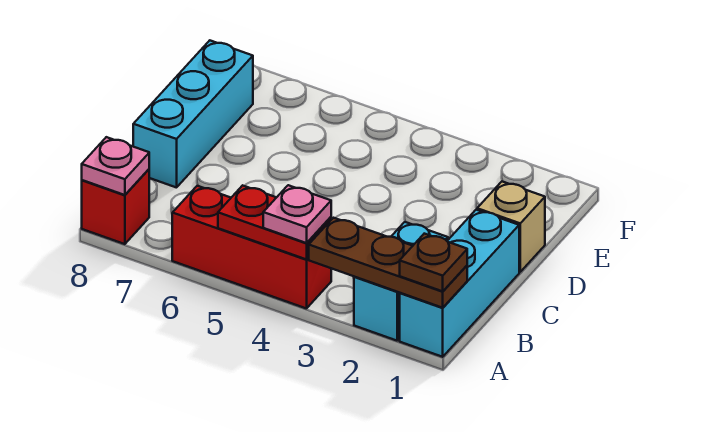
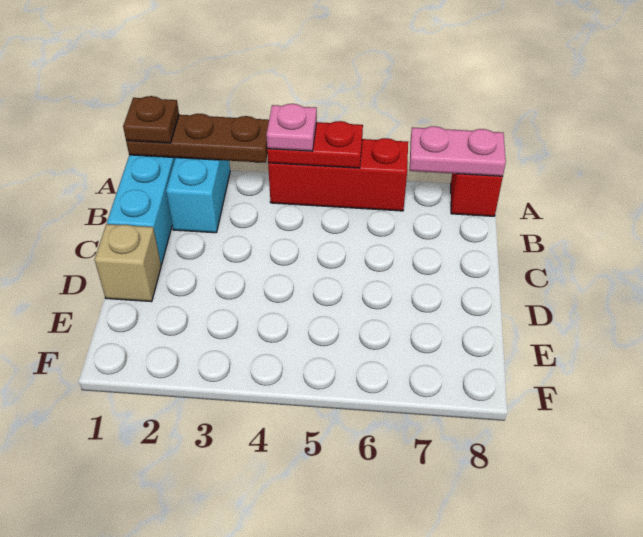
pink plate A8 level 2 -> pink plate A7:A8 level 2
cyan brick C8:E8 level 1 -> none

